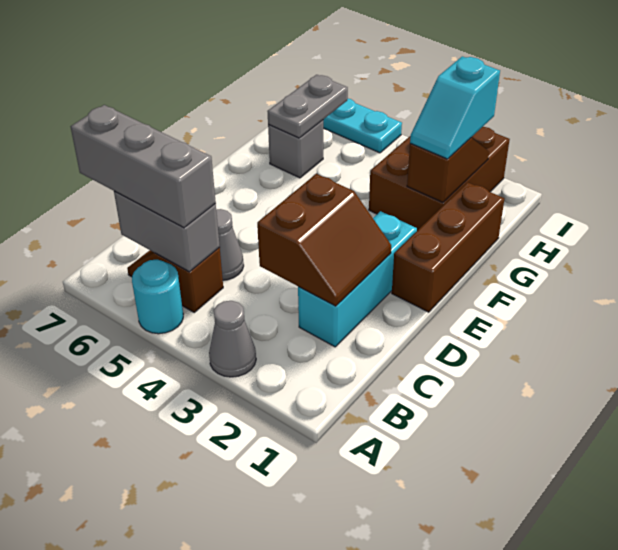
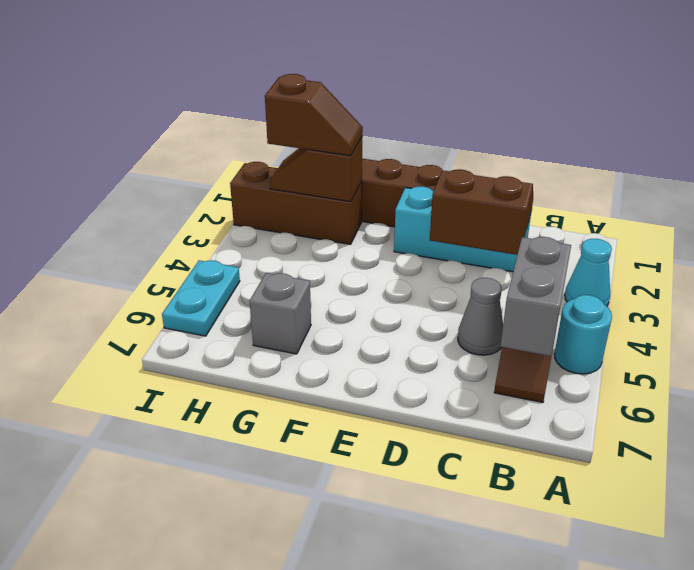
grey cone A3 level 1 -> cyan cone A3 level 1
grey brick B5:B7 level 3 -> none
brown brick G2:I3 level 1 -> brown brick G2:I2 level 1
cyan slope G2:H2 level 3 top H -> brown slope G2:H2 level 3 top H
grey plate G6:H6 level 2 -> none

